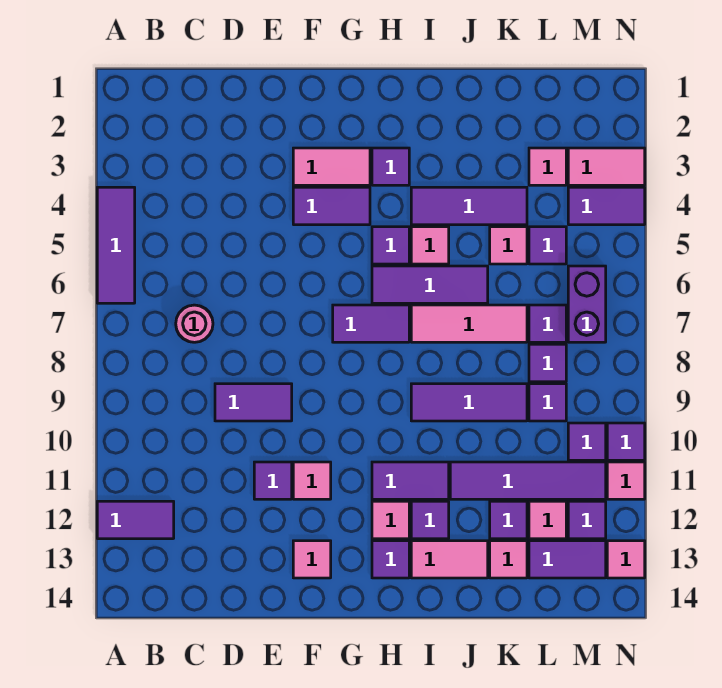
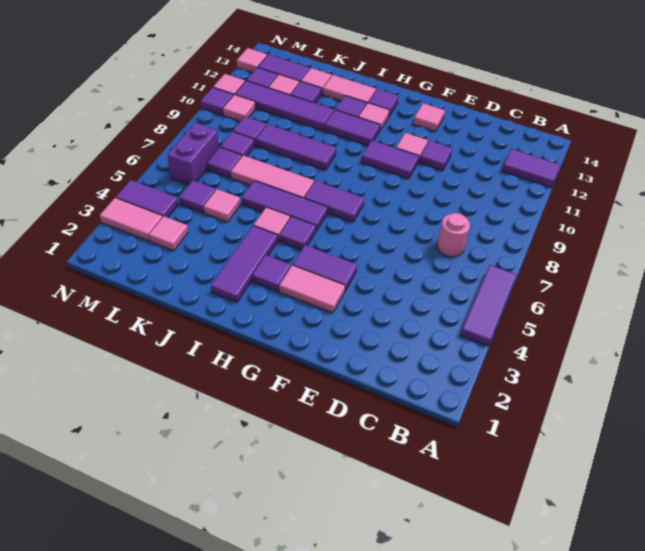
purple tile D9:E9 level 1 -> purple tile F10:G10 level 1
purple tile I4:K4 level 1 -> purple tile I2:I4 level 1
purple tile M10 level 1 -> pink tile M10 level 1

